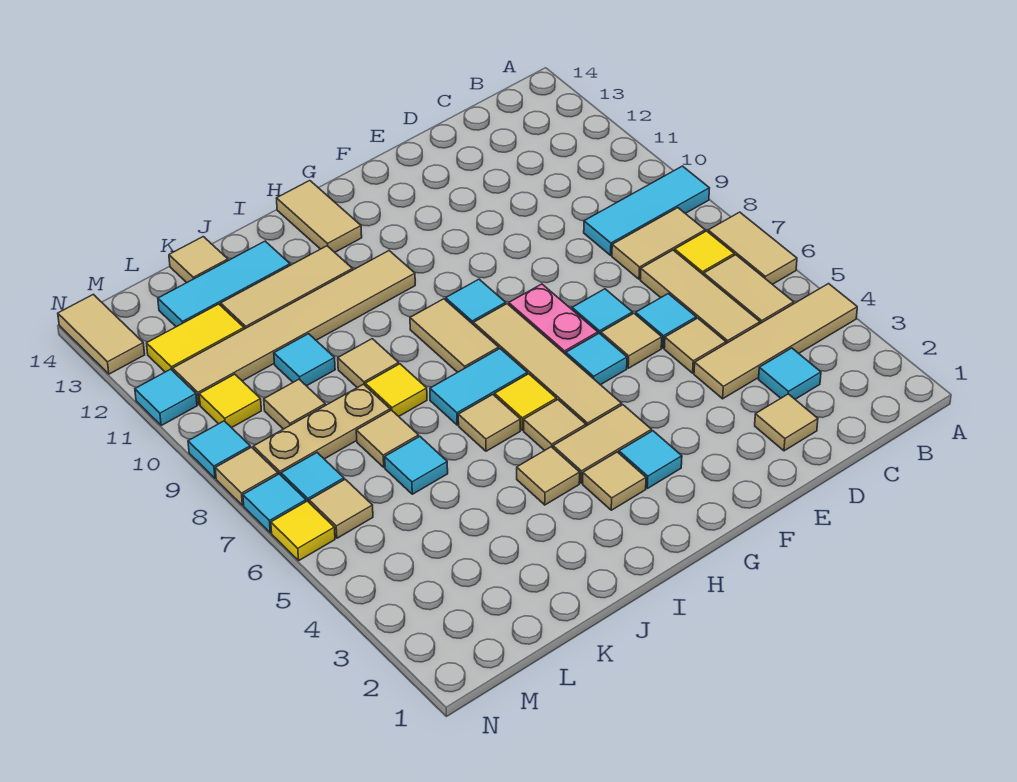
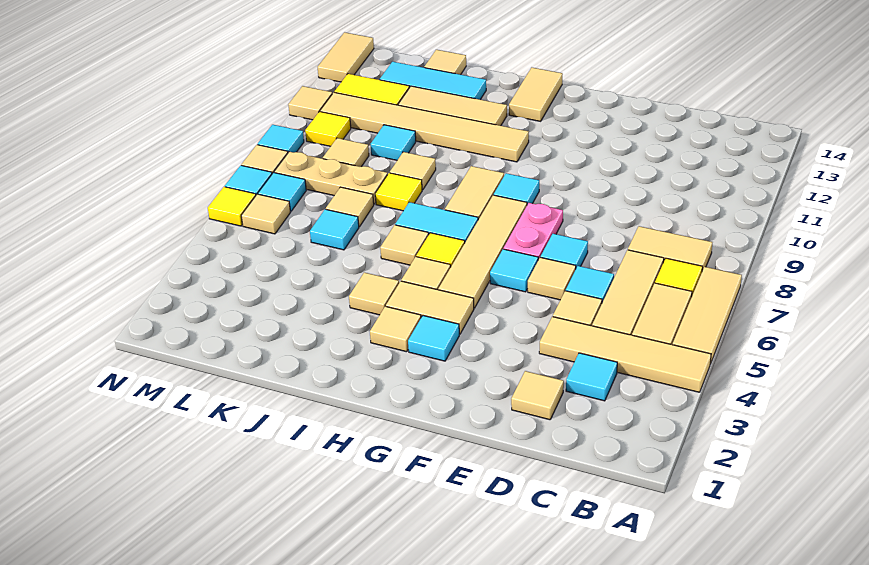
tan tile A6:A7 level 1 -> tan tile A5:A7 level 1
cyan tile A9:C9 level 1 -> none
cyan tile N11 level 1 -> tan tile N11 level 1

